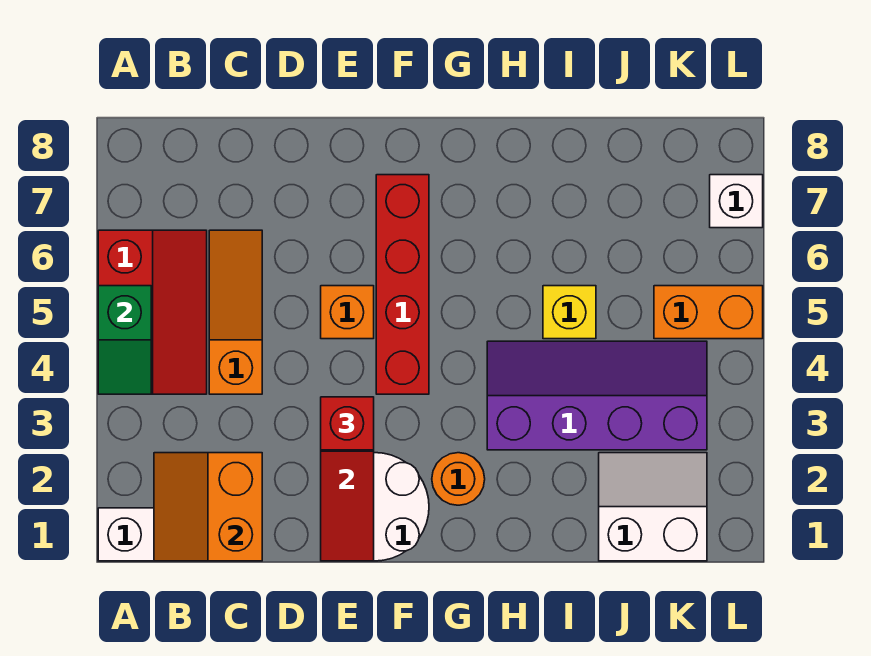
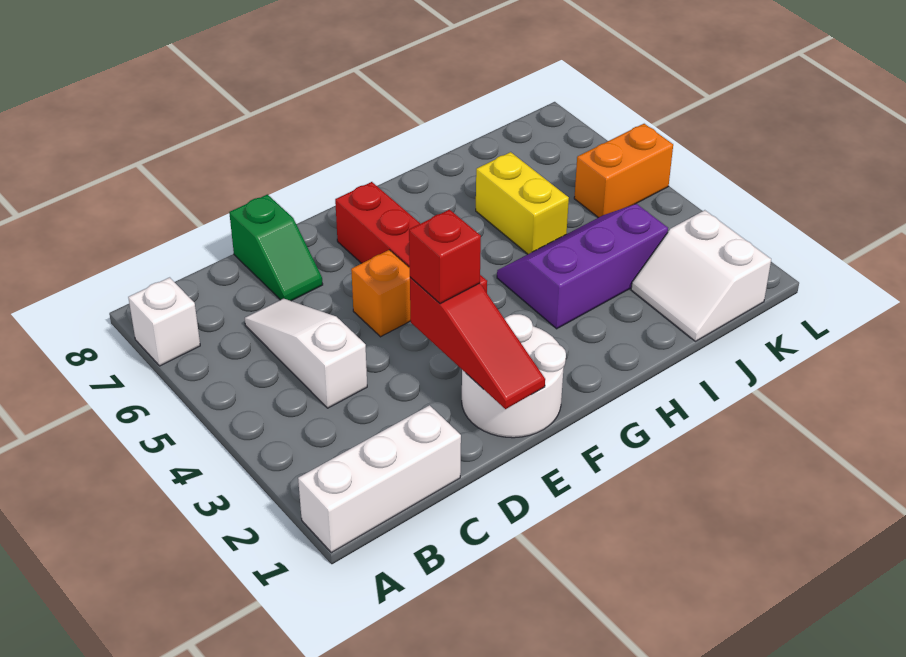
red slope A4:B6 level 1 top A -> none
green slope A4:A5 level 2 top 5 -> green slope D7:D8 level 1 top 8
orange slope B1:C2 level 2 top C -> none
orange slope C4:C6 level 1 top 4 -> white slope C4:C6 level 1 top 4
orange round brick G2 level 1 -> none
purple slope H3:K4 level 1 top 3 -> purple slope H3:J4 level 1 top 3
yellow brick I5 level 1 -> yellow brick I5:I6 level 1
white slope J1:K2 level 1 top 1 -> white slope J1:K2 level 1 top K
white brick L7 level 1 -> white brick A7 level 1

